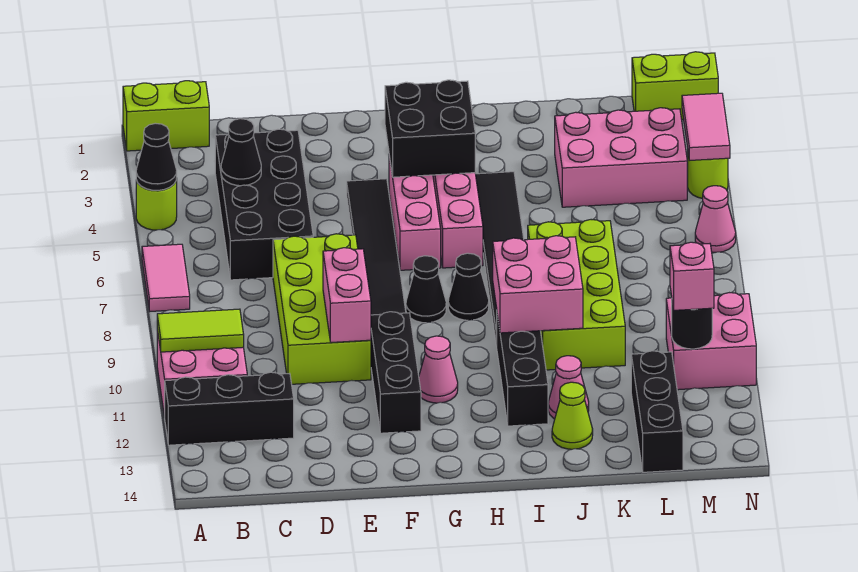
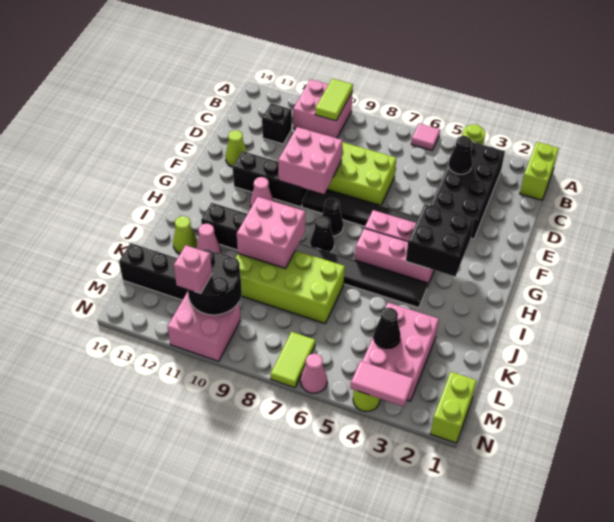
black cone A4 level 2 -> black cone L4 level 2
pink tile A6:A7 level 1 -> pink tile A6 level 1
black brick A12:C12 level 1 -> black brick C12 level 1
black brick C3:D6 level 1 -> black brick B3:E4 level 1
pink brick E9:E10 level 2 -> pink brick E9:F10 level 2
none -> lime cone E13 level 1
none -> lime tile M7:N7 level 1
black round brick M11 level 2 -> black round brick L10:M11 level 2

